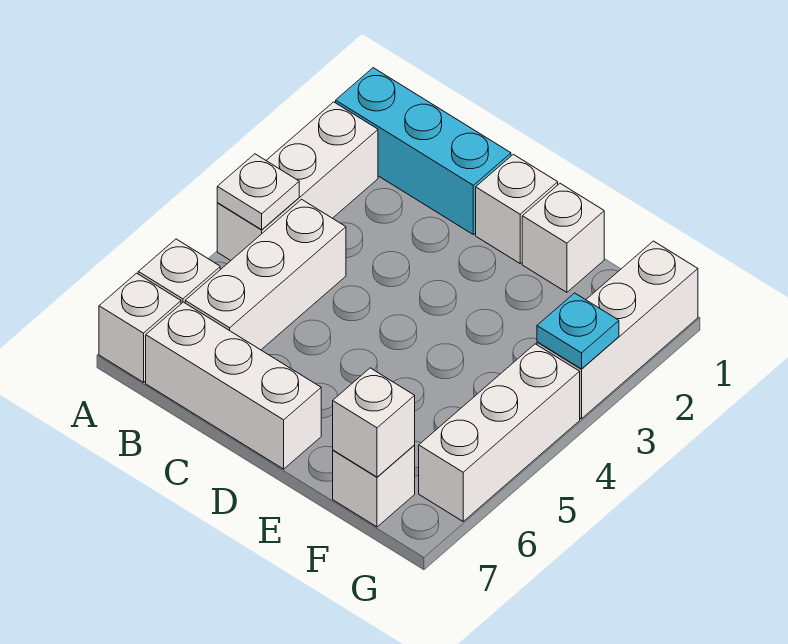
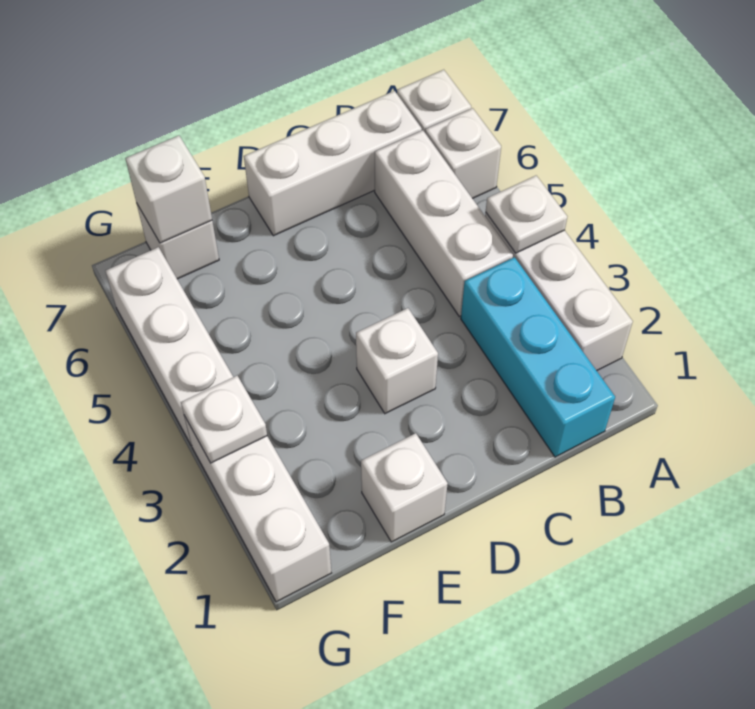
cyan brick A1:C1 level 1 -> cyan brick B1:B3 level 1
white brick D1 level 1 -> white brick D3 level 1
cyan plate G3 level 2 -> white plate G3 level 2

